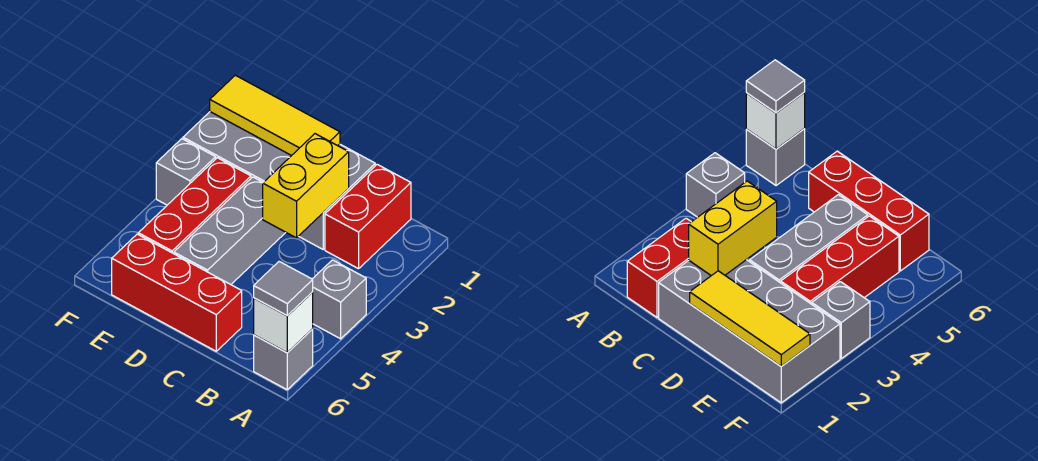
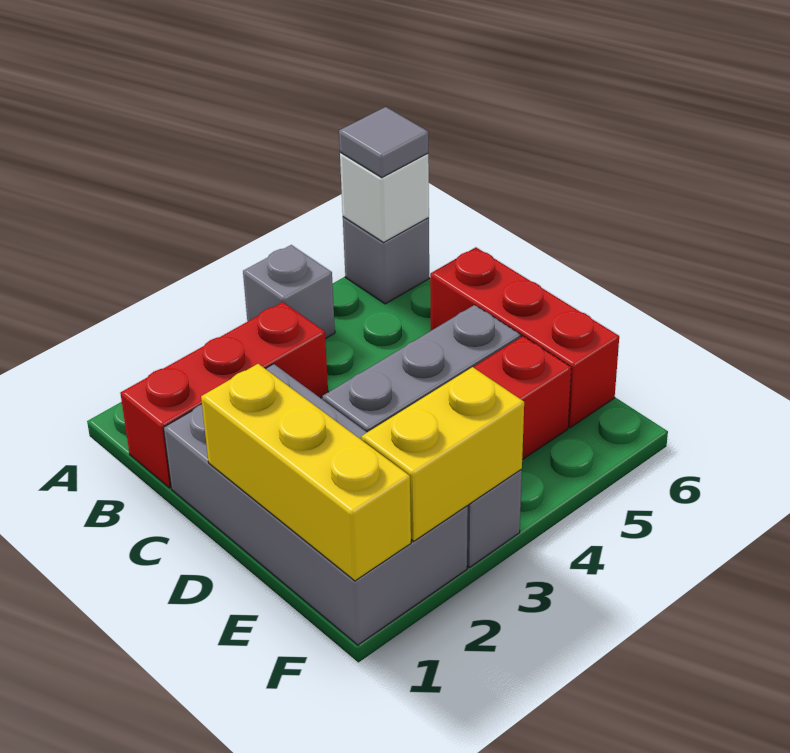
red brick B1:B2 level 1 -> red brick B1:B3 level 1
yellow brick C2:C3 level 2 -> yellow brick F2:F3 level 2
yellow tile D1:F1 level 2 -> yellow brick D1:F1 level 2

